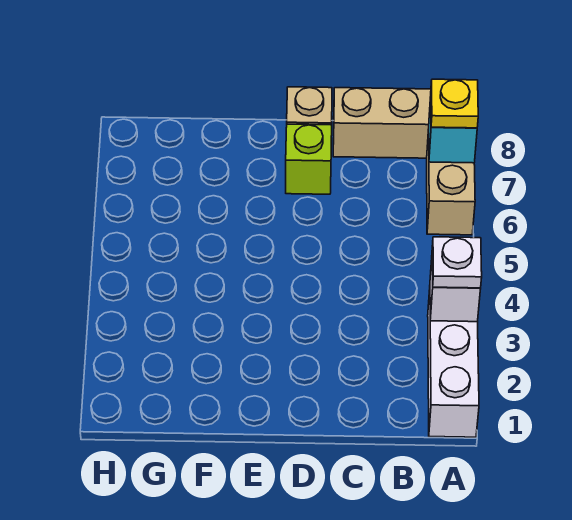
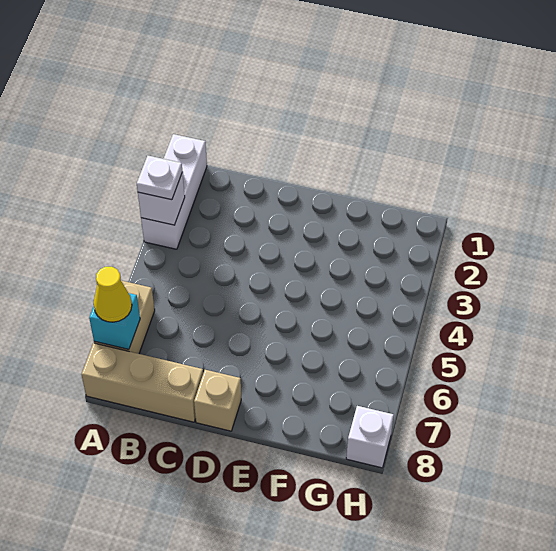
yellow plate A7 level 3 -> yellow cone A7 level 3
lime brick D7 level 1 -> none
none -> white brick H8 level 1

